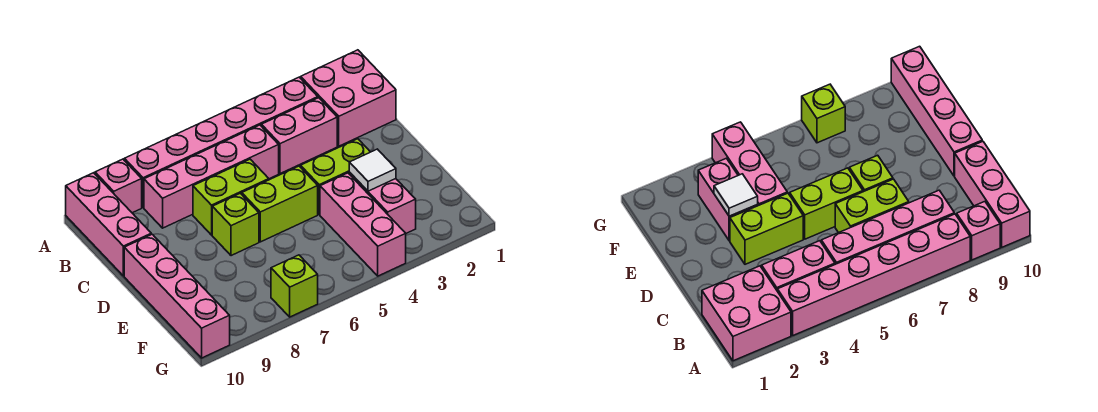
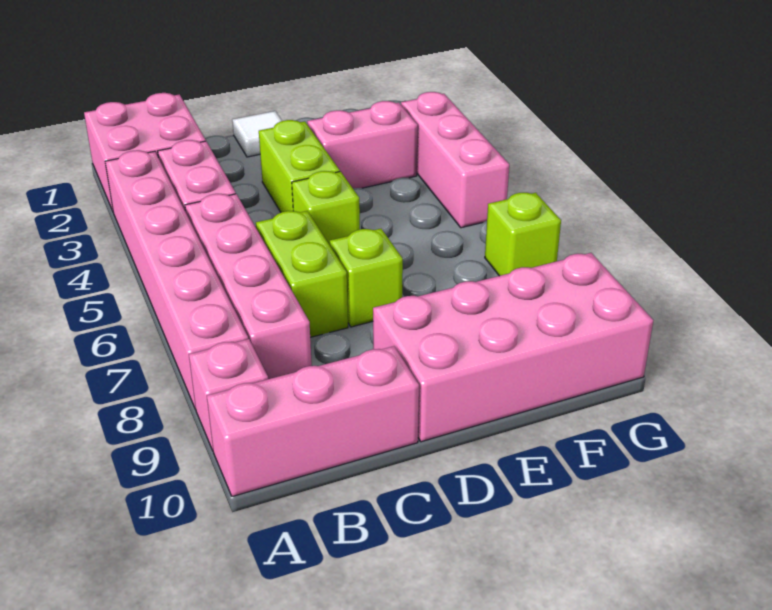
lime brick D5:D6 level 1 -> lime brick D5 level 1
pink brick D10:G10 level 1 -> pink brick D9:G10 level 1
white tile E3 level 2 -> white tile D1 level 1
pink brick E4:G4 level 1 -> pink brick G3:G5 level 1

